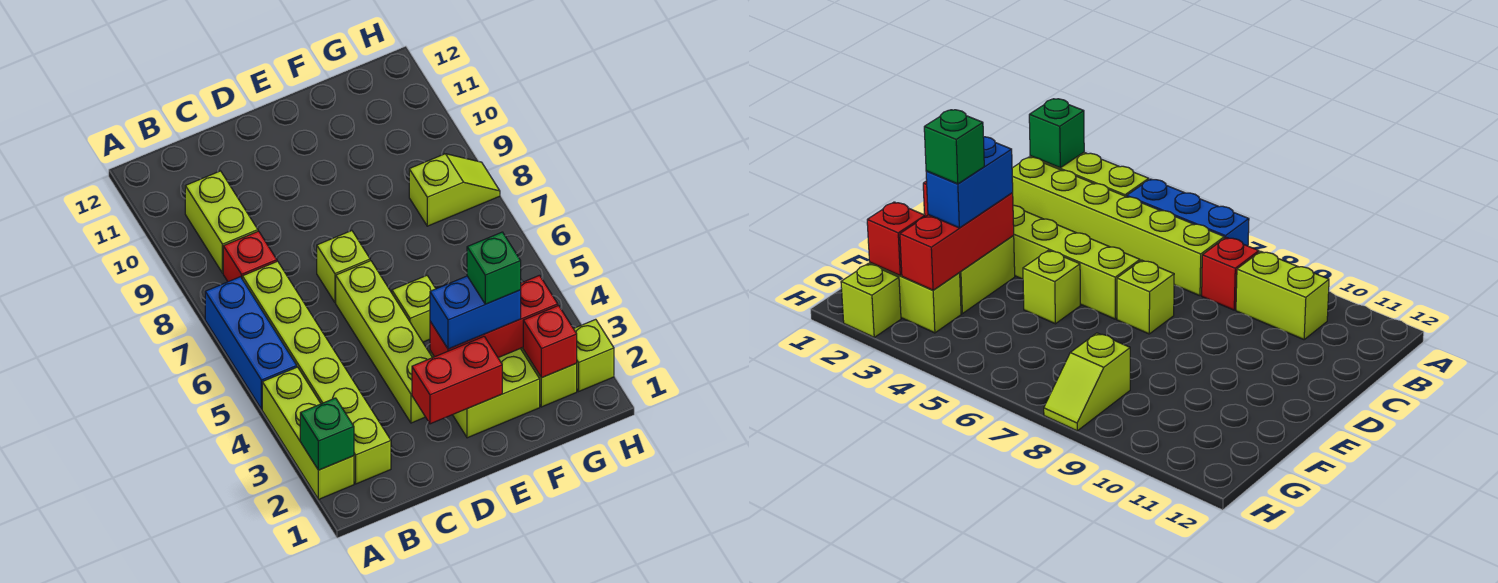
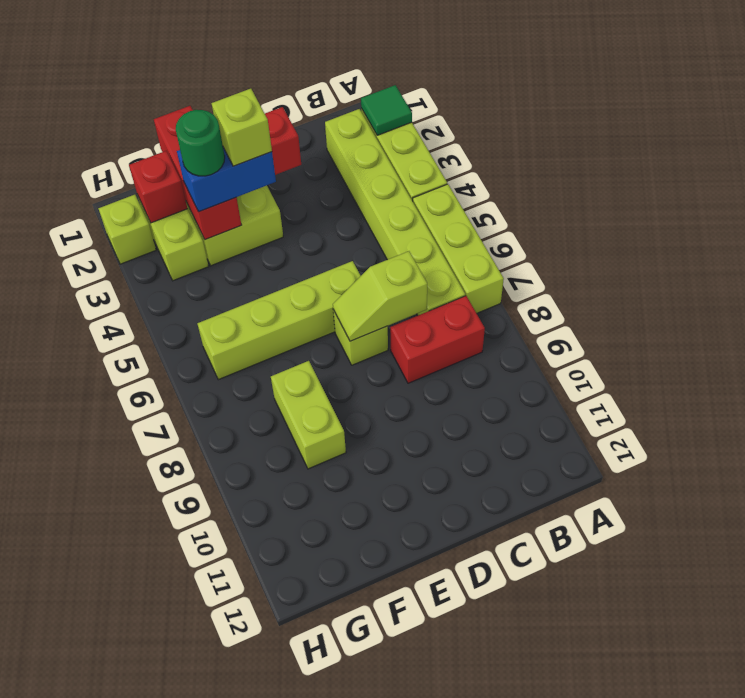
green brick A2 level 2 -> green tile A2 level 2
blue brick A5:A7 level 1 -> lime brick A5:A7 level 1
red brick B8 level 1 -> red brick B8:C8 level 1
lime brick B9:B10 level 1 -> lime brick F8:F9 level 1
lime brick D3:D6 level 1 -> lime brick D6:G6 level 1
red brick E3:G3 level 2 -> red brick F1:F3 level 2
lime brick E5 level 1 -> lime brick E3 level 4
green brick F3 level 4 -> green round brick F3 level 4
lime slope G8:H8 level 1 top G -> lime slope C7:D7 level 2 top C

